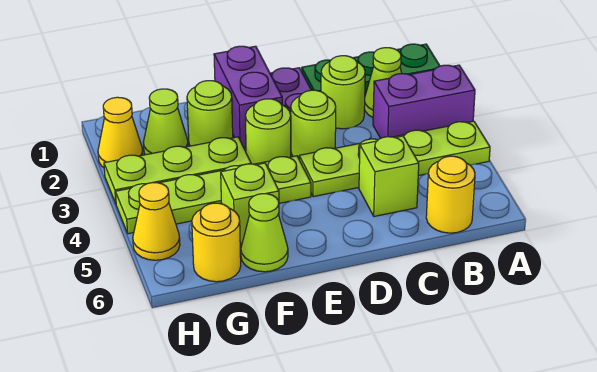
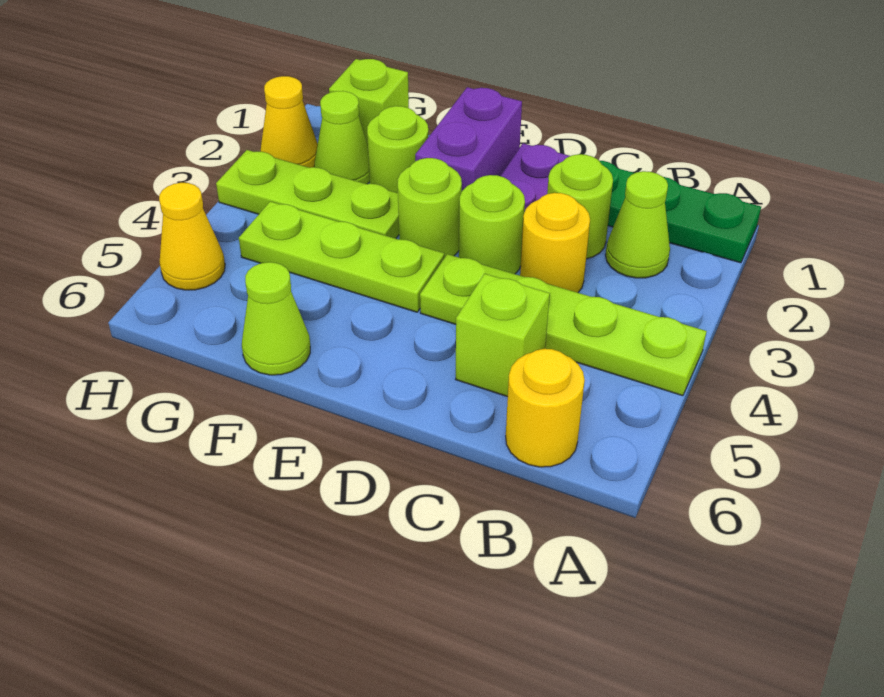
purple brick A3:B3 level 1 -> none
lime plate E4:H4 level 1 -> lime plate E4:G4 level 1
lime brick F5 level 1 -> lime brick G1 level 1
yellow round brick G6 level 1 -> yellow round brick C3 level 1

